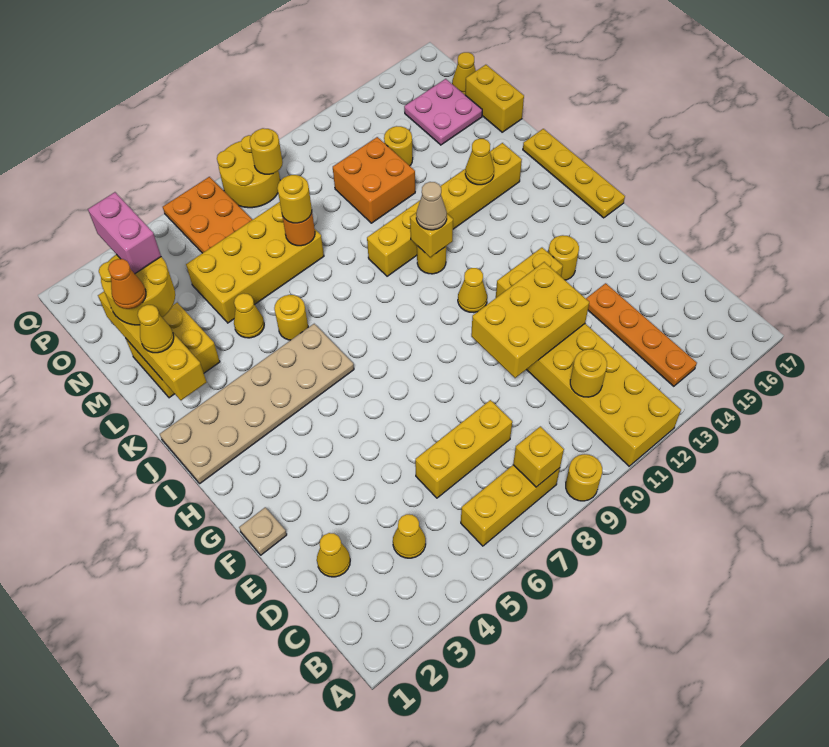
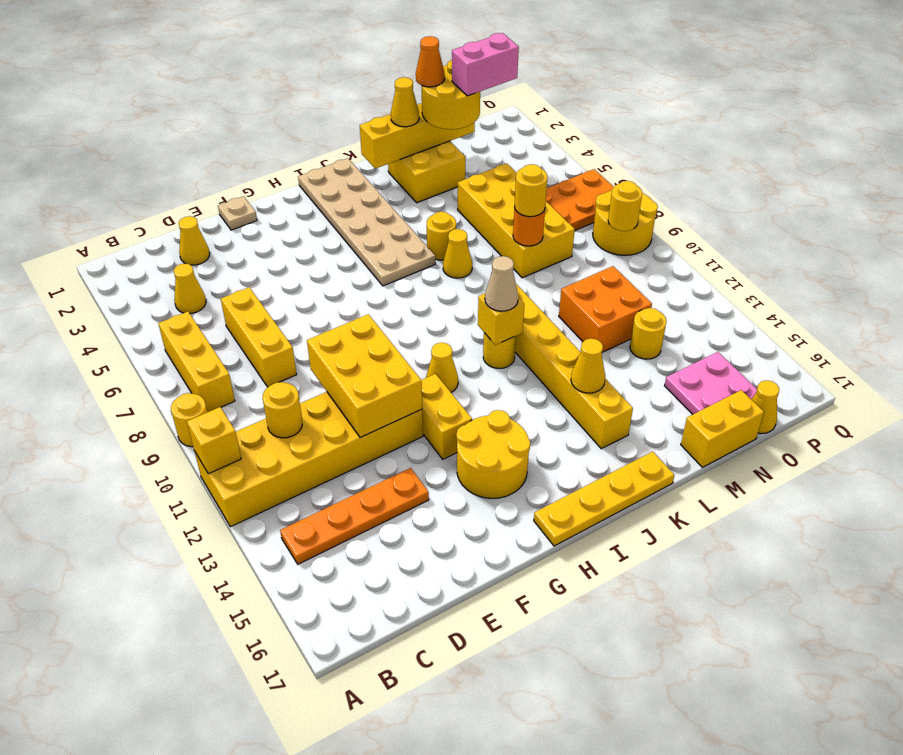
yellow brick B8 level 2 -> yellow brick A11 level 2
yellow round brick G14 level 1 -> yellow round brick G14:H15 level 1
yellow cone L5 level 1 -> yellow cone K7 level 1

